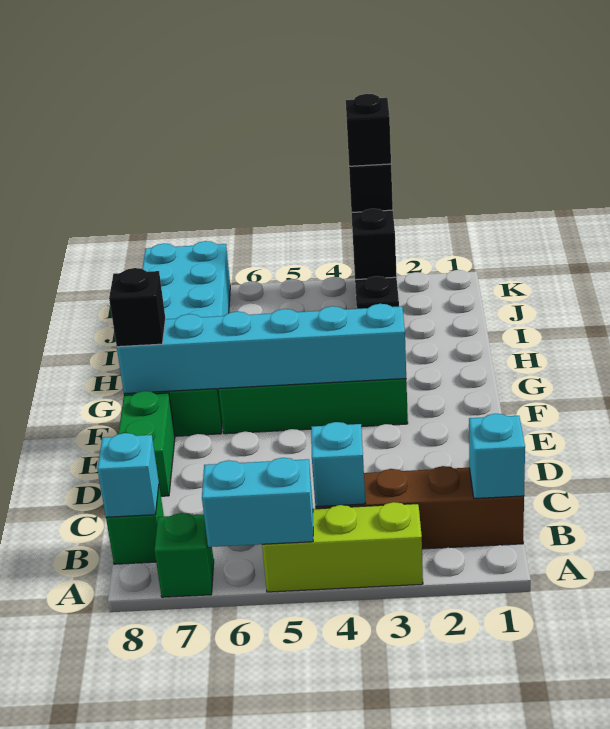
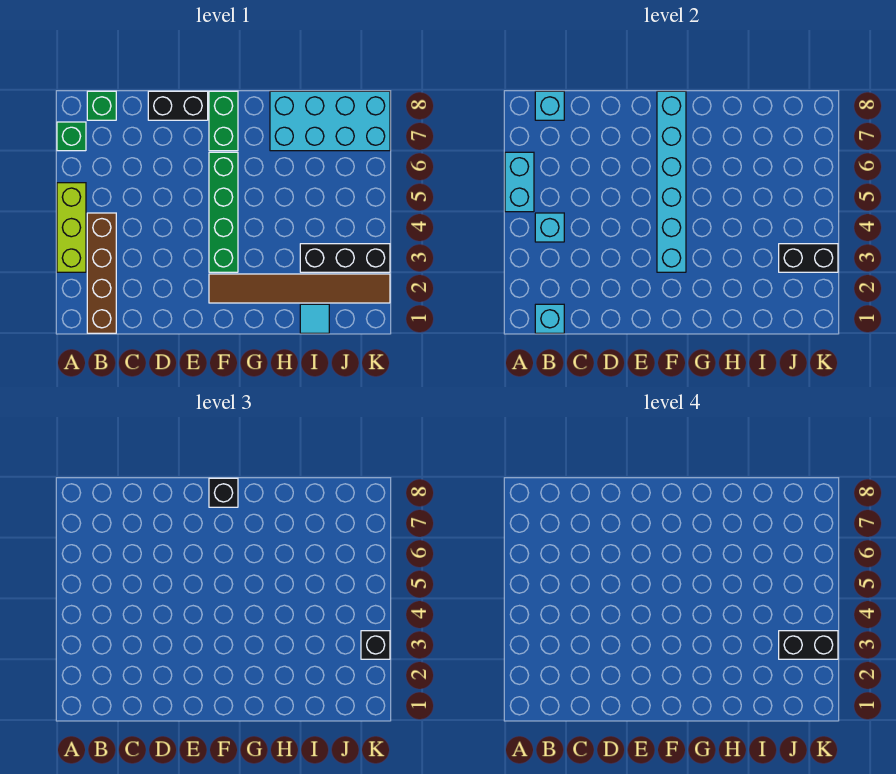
green brick D8:E8 level 1 -> black brick D8:E8 level 1
none -> brown tile F2:K2 level 1
none -> cyan tile I1 level 1
black brick K3 level 4 -> black brick J3:K3 level 4

